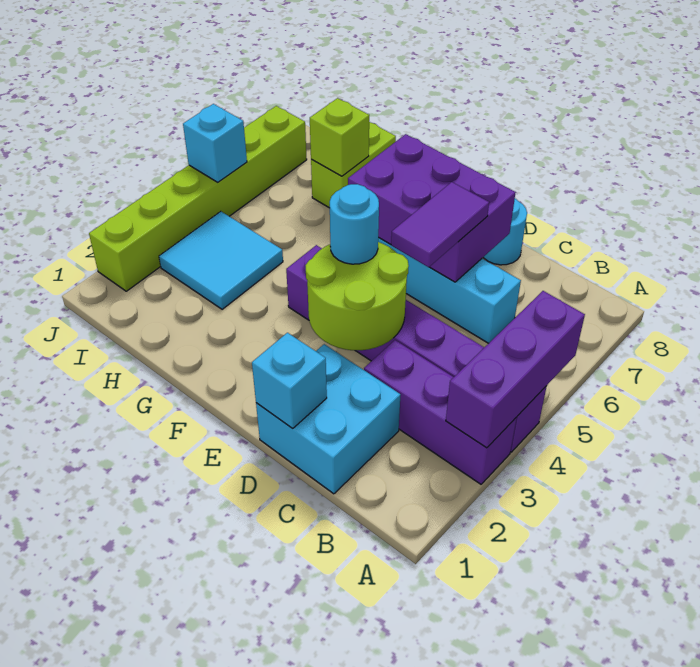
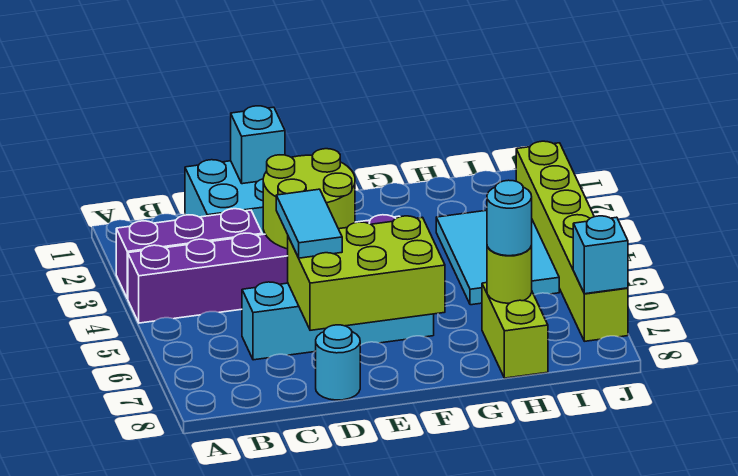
purple brick A3:A5 level 2 -> none
purple tile D5:D6 level 3 -> cyan tile D5:D6 level 3
purple brick D6:F7 level 2 -> lime brick D6:F7 level 2
cyan round brick E4 level 3 -> cyan round brick H7 level 3
cyan tile H3:I4 level 1 -> cyan tile H3:I5 level 1
lime brick H7 level 2 -> lime round brick H7 level 2
cyan brick J5 level 2 -> cyan brick J7 level 2

